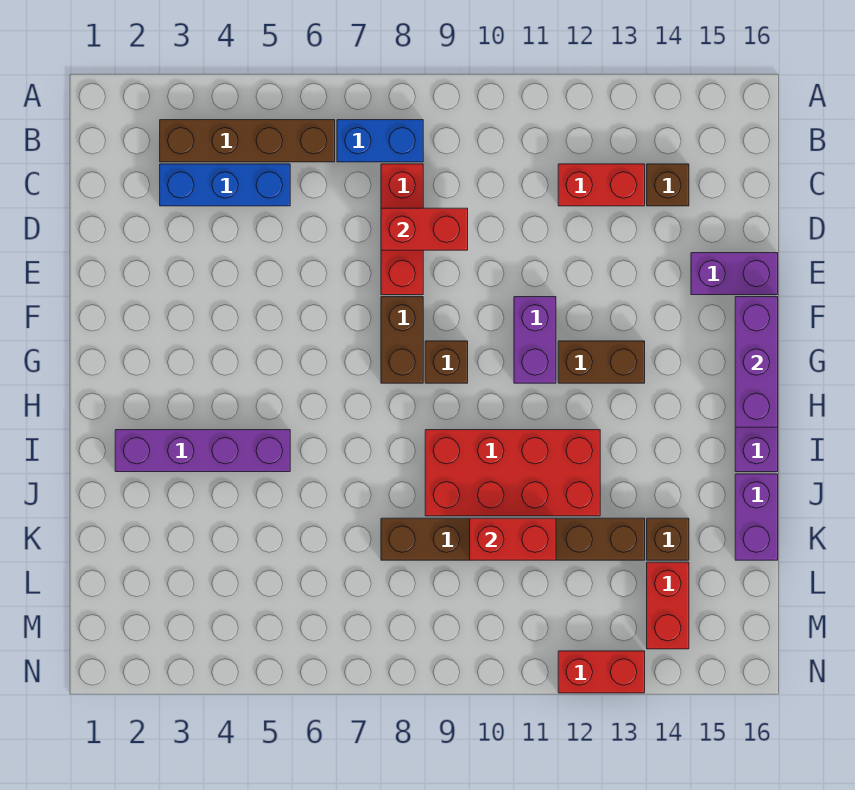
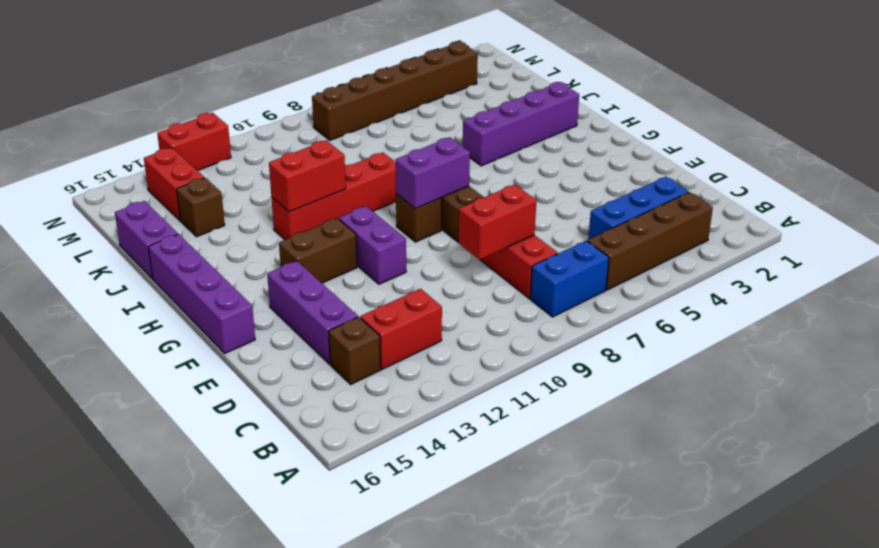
purple brick E15:E16 level 1 -> purple brick G8:G9 level 2
purple brick F16:H16 level 2 -> purple brick D14:F14 level 1
red brick I9:J12 level 1 -> red brick I9:I12 level 1
brown brick K8:K13 level 1 -> brown brick M3:M8 level 1
red brick K10:K11 level 2 -> red brick I11:I12 level 2

